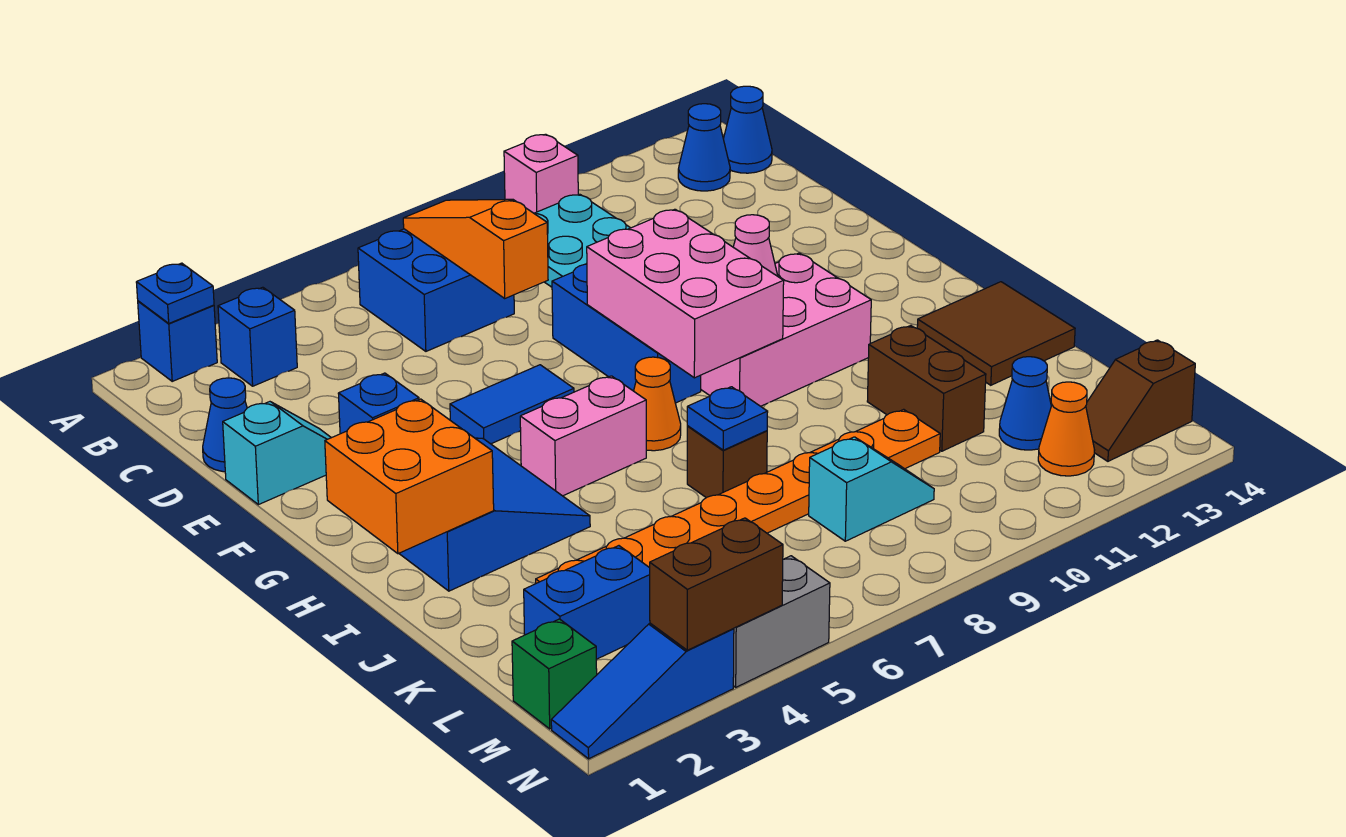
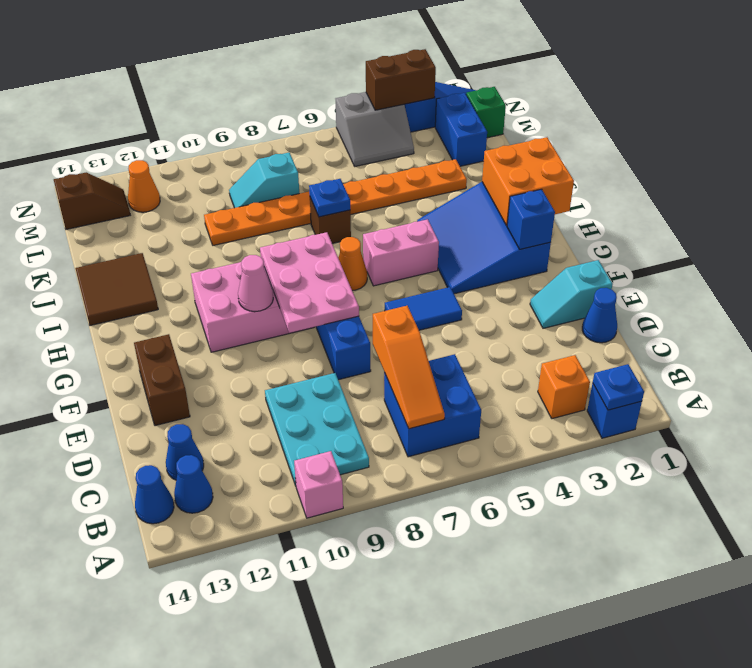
blue brick B3 level 1 -> orange brick B3 level 1
pink brick F8:H9 level 2 -> pink plate F8:H9 level 2
brown brick J11:K11 level 1 -> brown brick E13:F13 level 1
blue brick L2:L3 level 1 -> blue brick L2:M2 level 1
blue cone L12 level 1 -> blue cone C13 level 1

